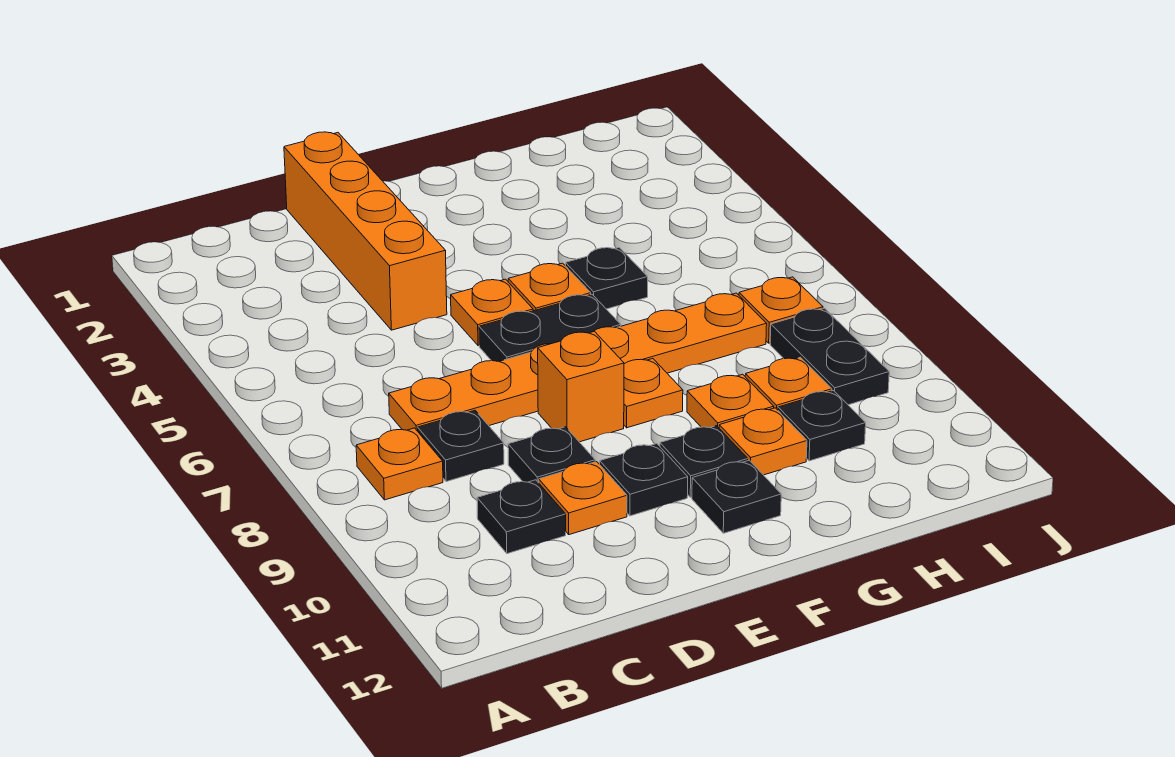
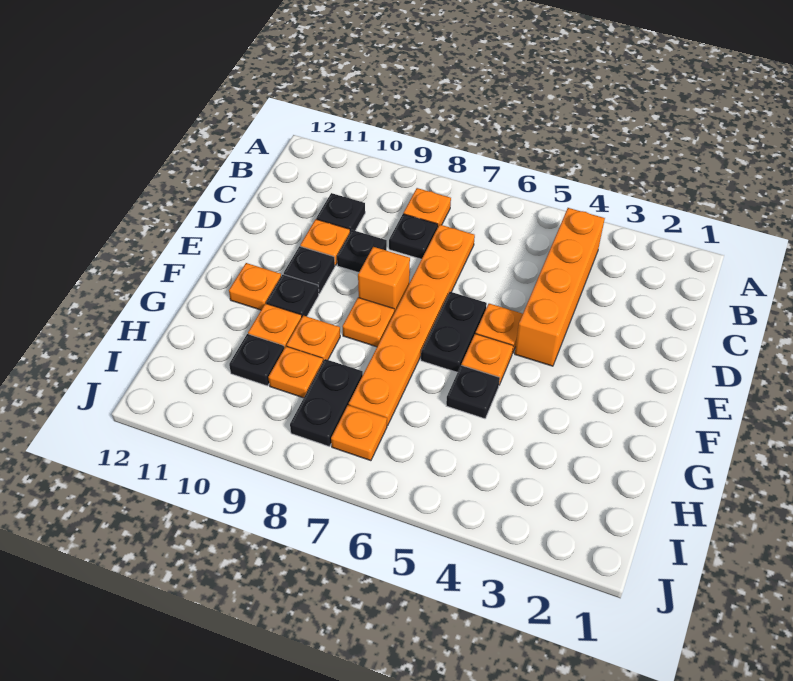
orange brick D1:D4 level 1 -> orange brick B4:E4 level 1
black plate F11 level 1 -> orange plate F11 level 1
black plate I8:I9 level 1 -> black plate H8:I8 level 1

